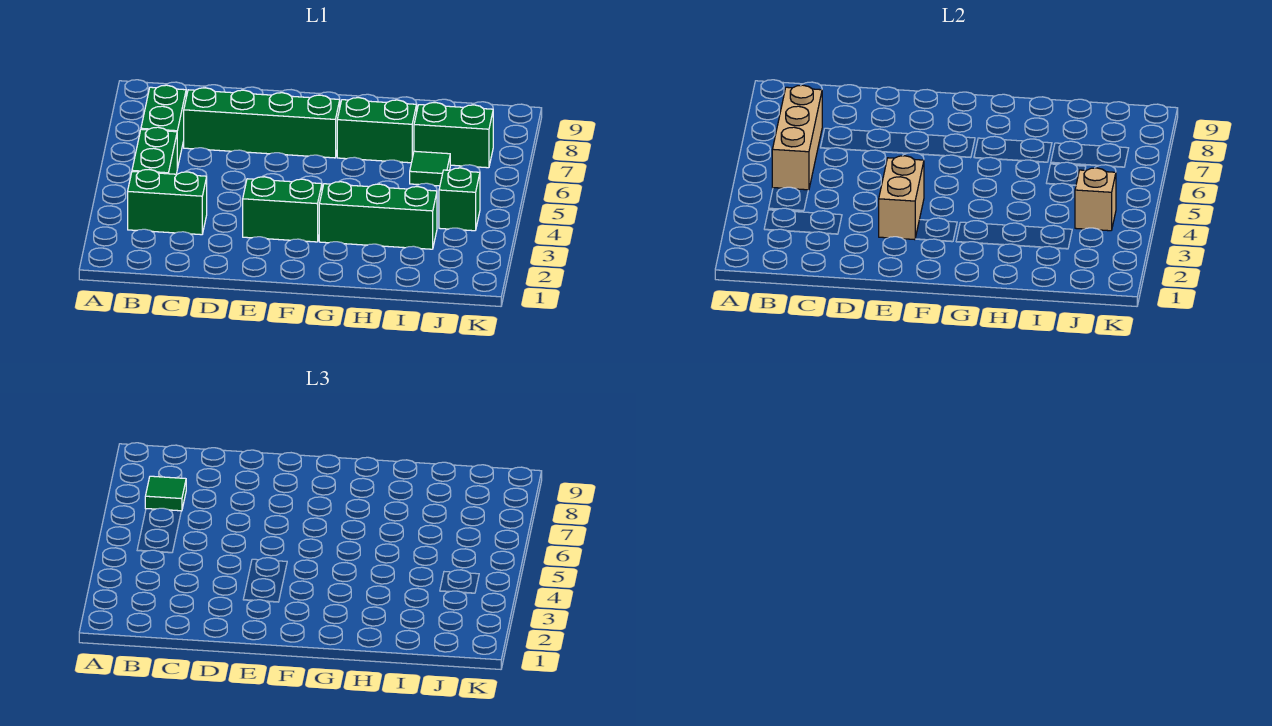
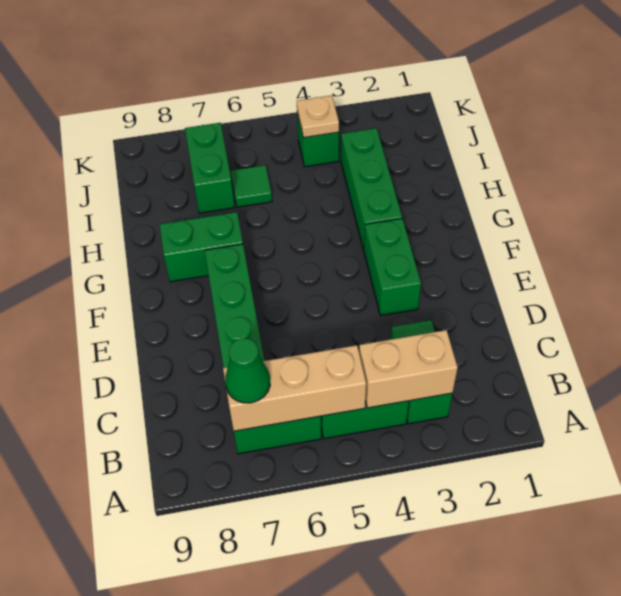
green tile B7 level 3 -> green cone B7 level 3
tan brick E3:E4 level 2 -> tan brick B3:B4 level 2
green brick G7:H7 level 1 -> green brick G7:G8 level 1
tan brick J4 level 2 -> tan plate J4 level 2

